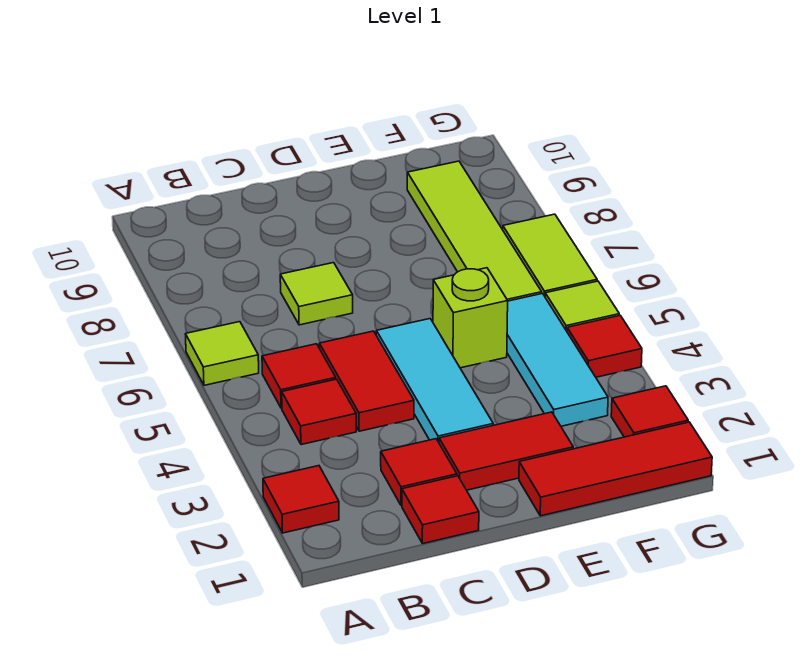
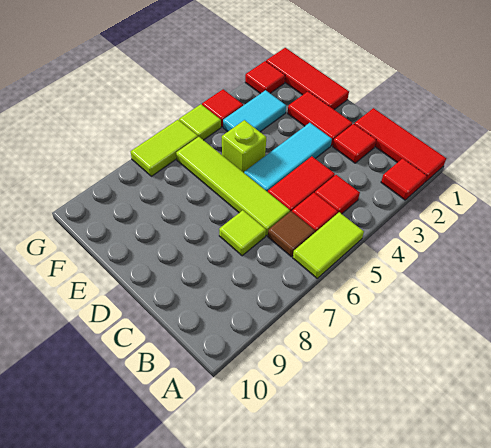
lime tile A6 level 1 -> lime tile A5:A6 level 1
none -> brown tile B6 level 1
red tile C1 level 1 -> red tile A1:C1 level 1
cyan tile F3:F5 level 1 -> cyan tile F3:F4 level 1
lime tile F6:F9 level 1 -> lime tile C6:F6 level 1

